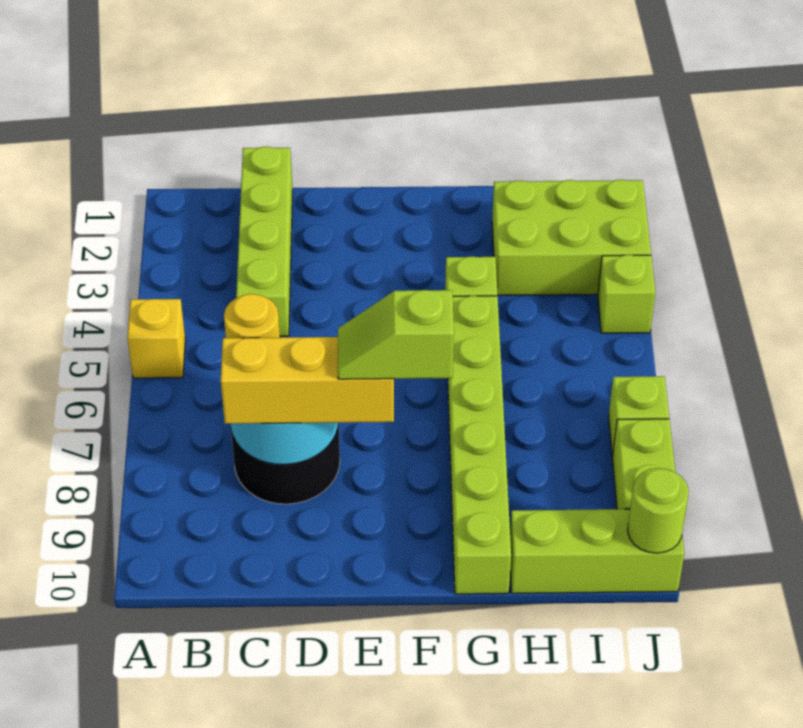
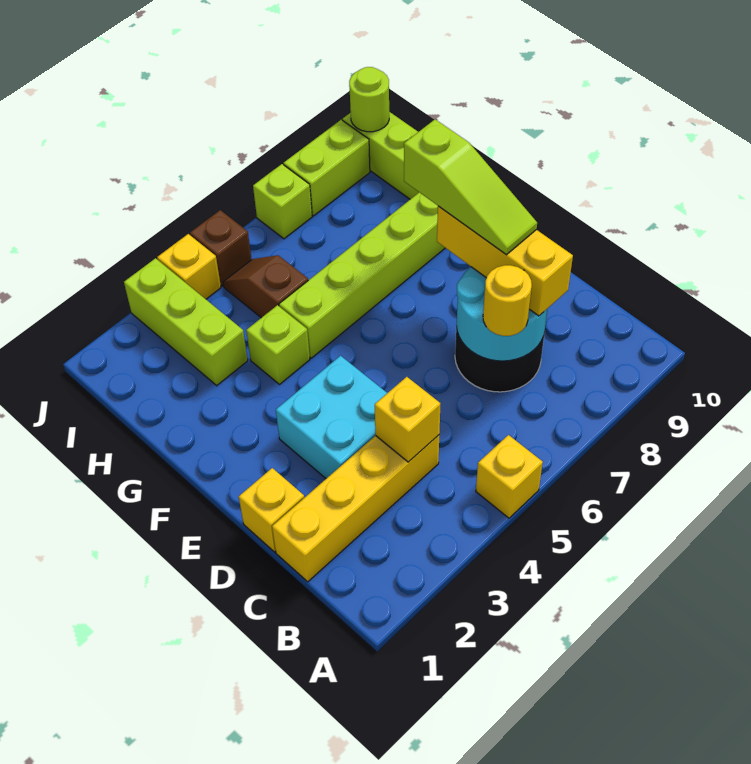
lime brick C1:C4 level 1 -> yellow brick C1:C4 level 1
none -> yellow brick C4 level 2
none -> yellow brick D1 level 1
none -> cyan brick D3:E4 level 1
lime slope E8:F8 level 4 top F -> lime slope D8:F8 level 4 top F
lime brick H2:J3 level 1 -> lime brick H3:J3 level 1
none -> brown slope H5:I5 level 1 top H
lime brick J4 level 1 -> yellow brick J4 level 1
none -> brown brick J5 level 1

